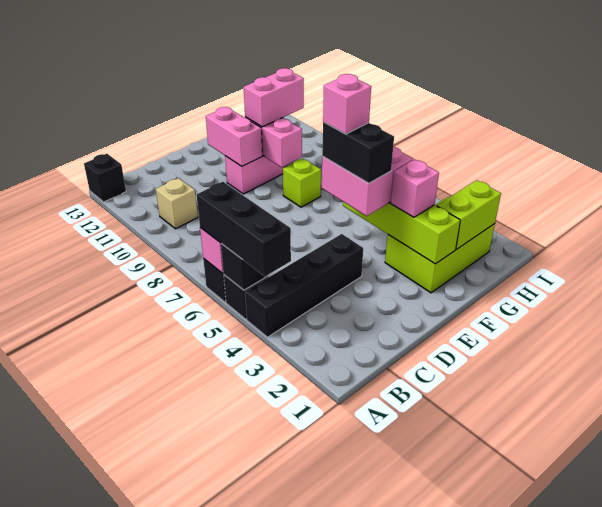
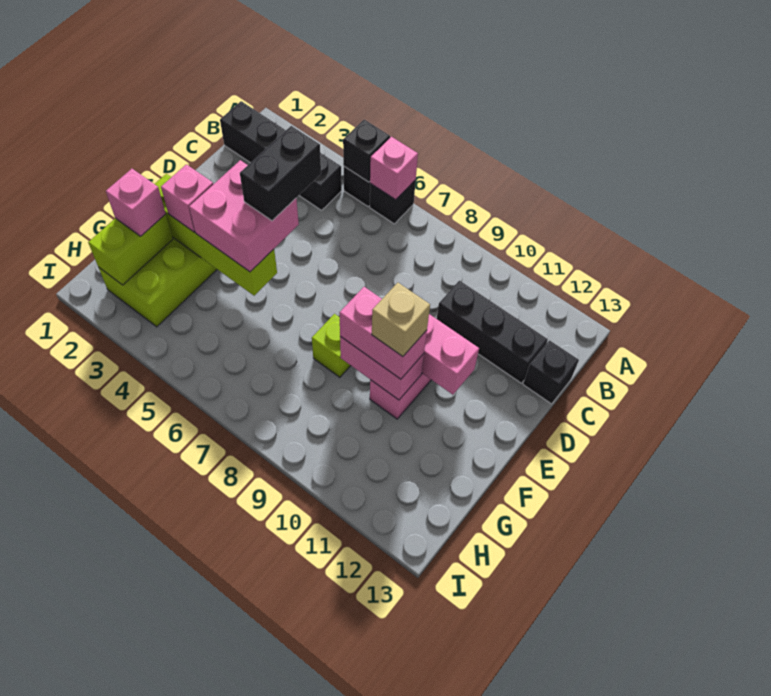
black brick A4:D4 level 1 -> black brick B1:B4 level 1
black brick A4:A6 level 3 -> black brick C10:C12 level 1
black brick A13 level 1 -> black brick C13 level 1
tan brick B10 level 1 -> tan brick F10 level 4
black brick E4:E5 level 4 -> black brick D5:E5 level 4
pink brick E5 level 5 -> pink brick G2 level 3
pink brick F10:G10 level 3 -> pink brick F9:F10 level 3

